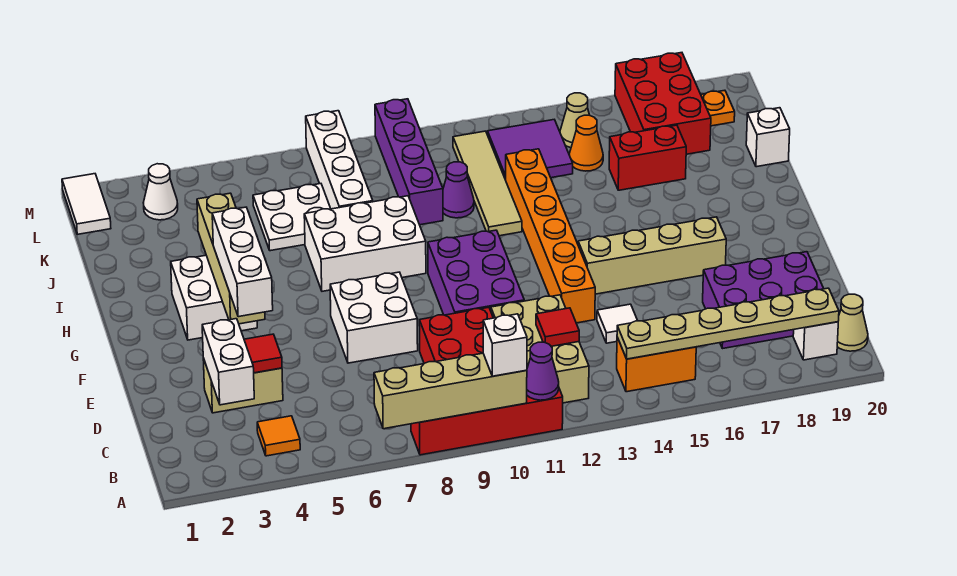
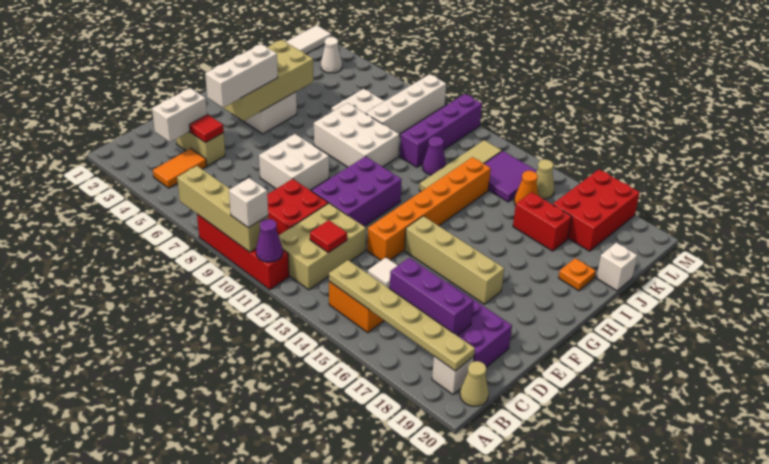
orange tile B4 level 1 -> orange tile B4:C4 level 1
none -> purple brick C16:C18 level 2
tan brick F4:I4 level 2 -> tan brick F3:I4 level 2
orange plate L19 level 1 -> orange plate I19 level 1

